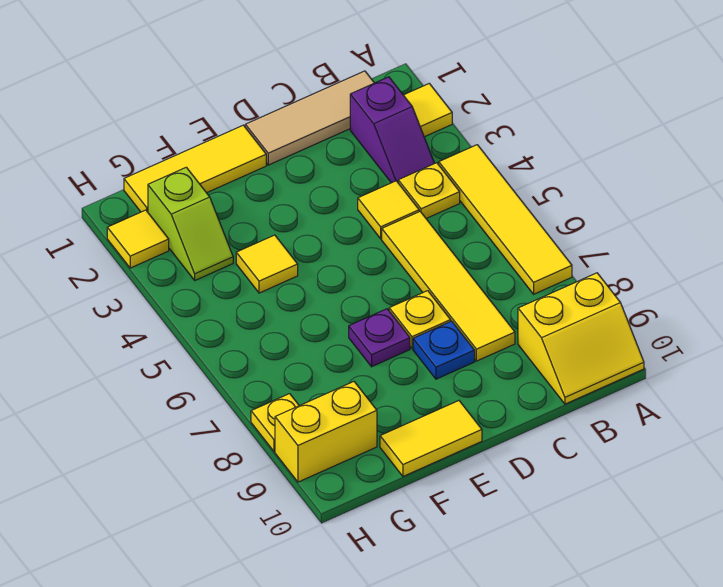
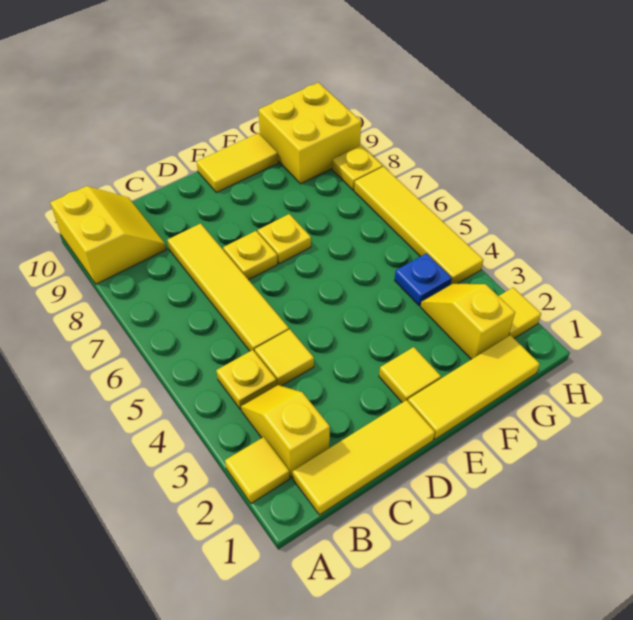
yellow tile A4:A7 level 1 -> yellow tile H4:H7 level 1
yellow slope A9:B10 level 1 top 9 -> yellow slope A9:B10 level 1 top A
tan tile B1:D1 level 1 -> yellow tile B1:D1 level 1
purple slope B2:B3 level 1 top 2 -> yellow slope B2:B3 level 1 top 2
blue plate D8 level 1 -> blue plate G4 level 1
purple plate E7 level 1 -> yellow plate E7 level 1
yellow tile F4 level 1 -> yellow tile E2 level 1
lime slope G2:G3 level 1 top 2 -> yellow slope G2:G3 level 1 top 2
yellow brick G9:H9 level 1 -> yellow brick G9:H10 level 1

